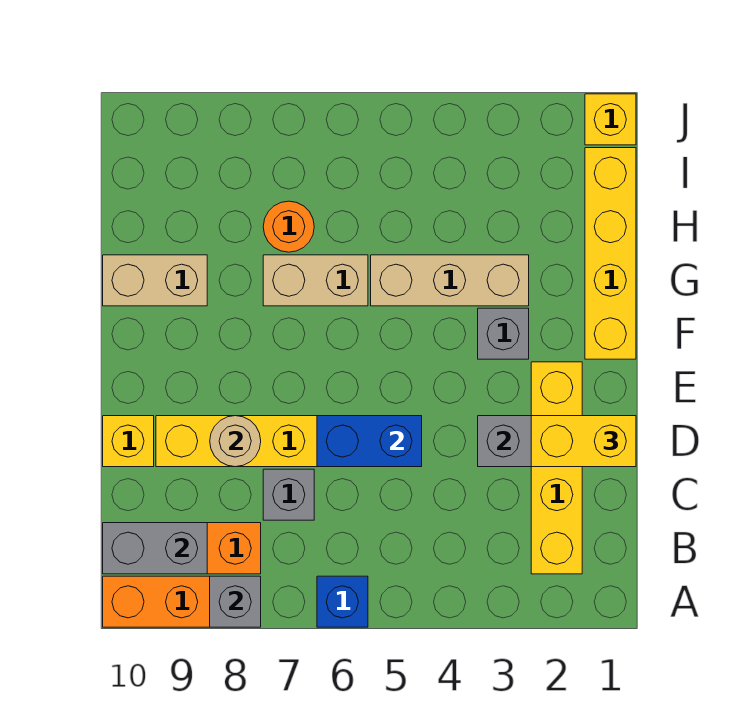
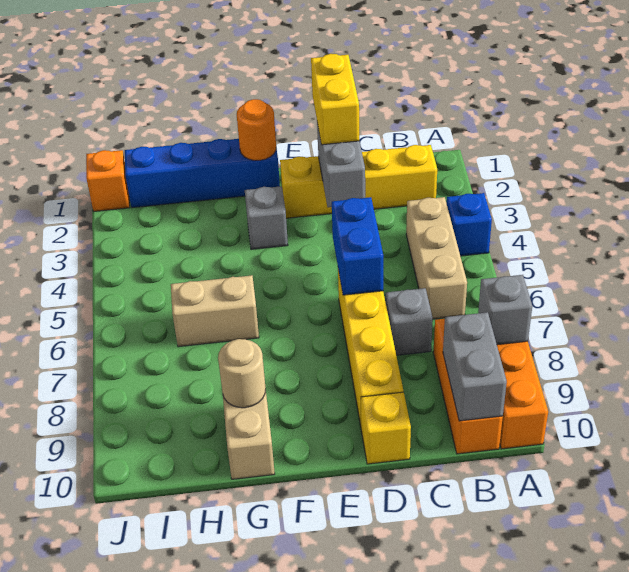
blue brick A6 level 1 -> blue brick A4 level 1
tan round brick D8 level 2 -> tan round brick G9 level 2
yellow brick F1:I1 level 1 -> blue brick F1:I1 level 1
tan brick G3:G5 level 1 -> tan brick B4:B6 level 1
tan brick G6:G7 level 1 -> tan brick G6:H6 level 1
orange round brick H7 level 1 -> orange round brick F1 level 2
yellow brick J1 level 1 -> orange brick J1 level 1

